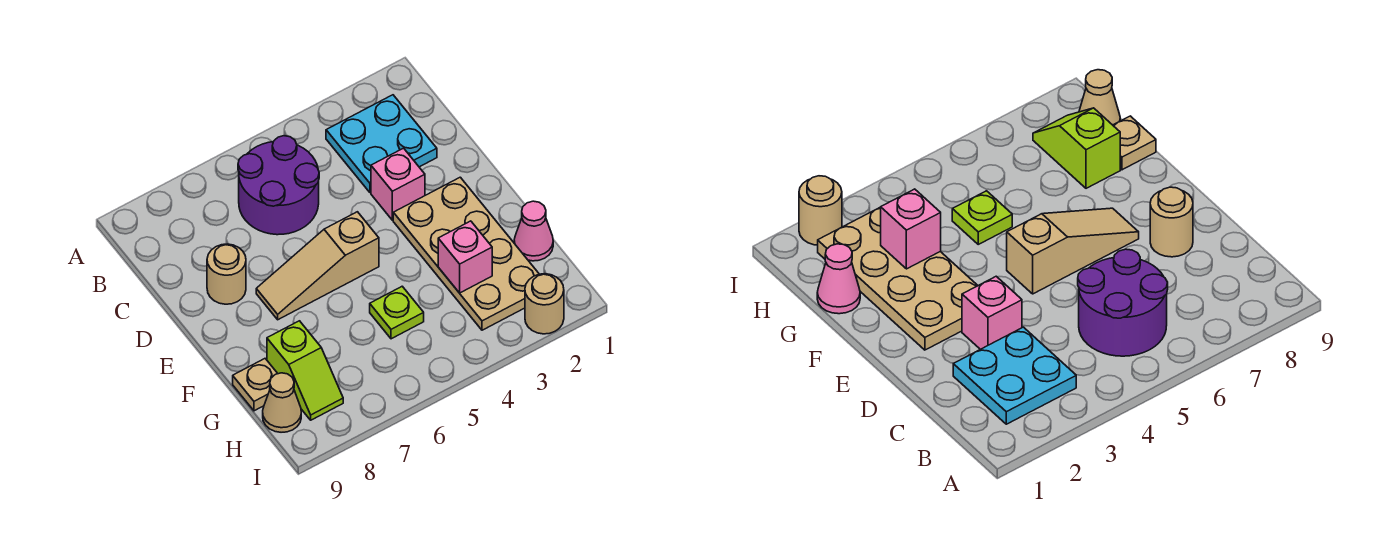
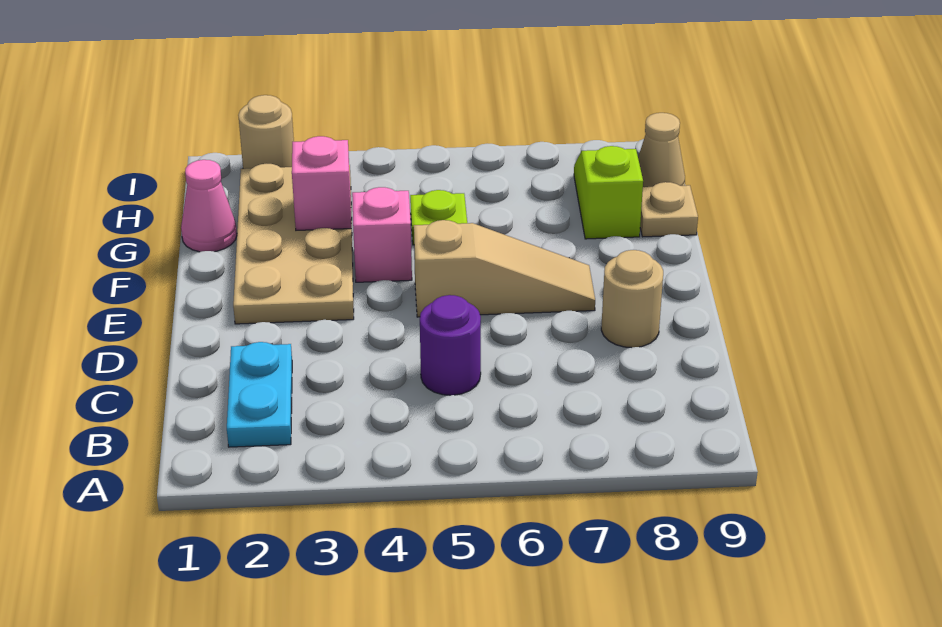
cyan plate B2:C3 level 1 -> cyan plate B2:C2 level 1
purple round brick B5:C6 level 1 -> purple round brick C5 level 1
pink brick D3 level 1 -> pink brick F4 level 1

